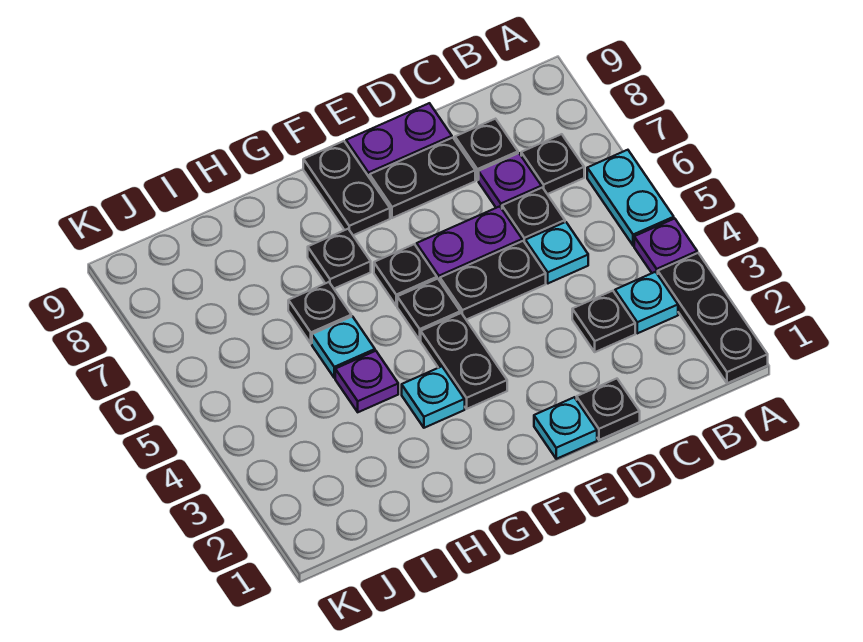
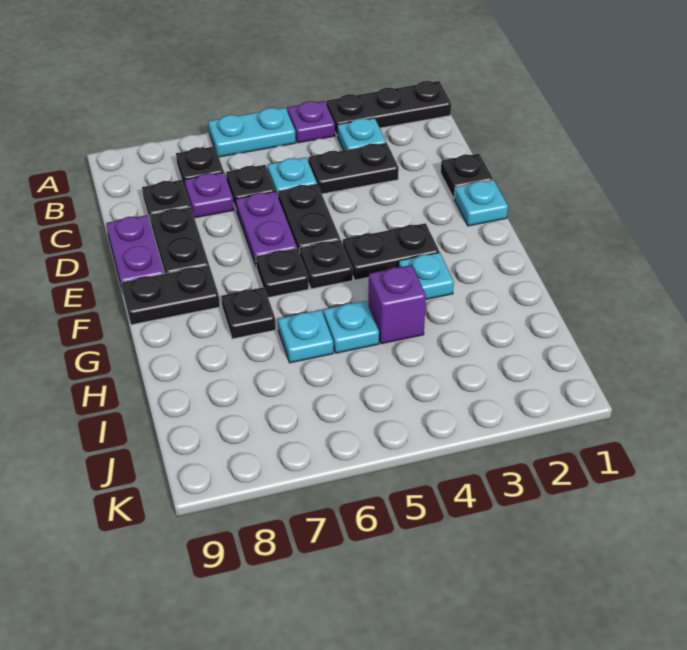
black plate C3 level 1 -> black plate C3:C4 level 1
purple plate H4 level 1 -> purple brick H4 level 1
black plate H6 level 1 -> cyan plate H6 level 1

